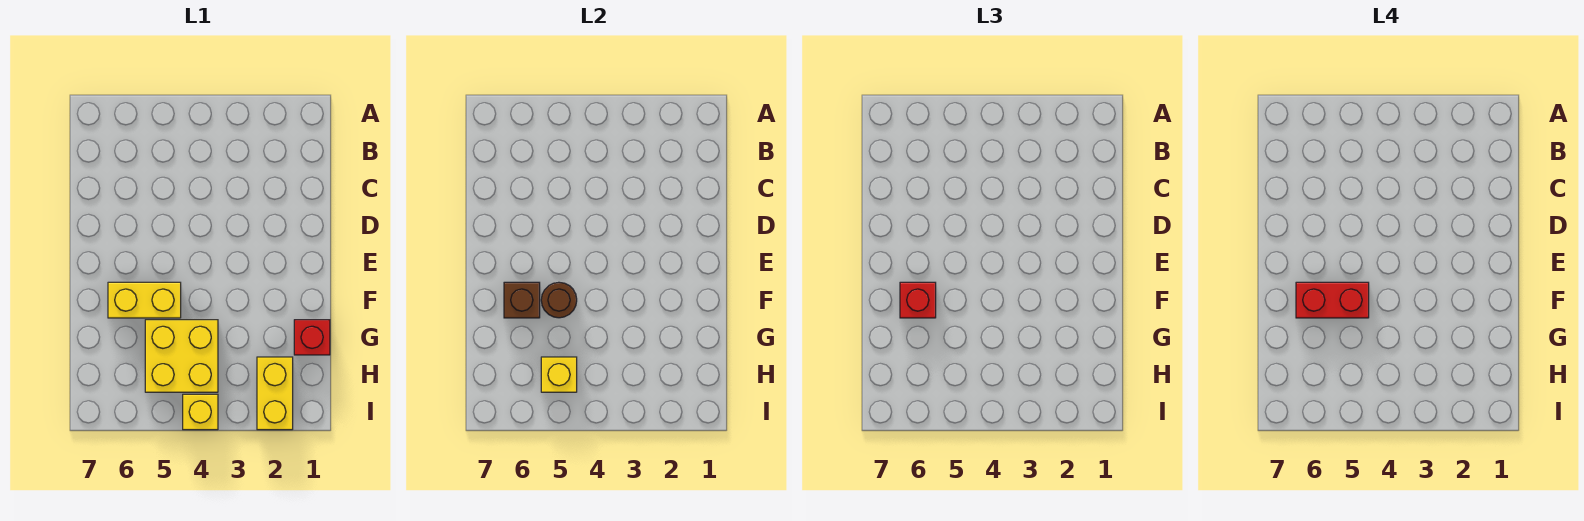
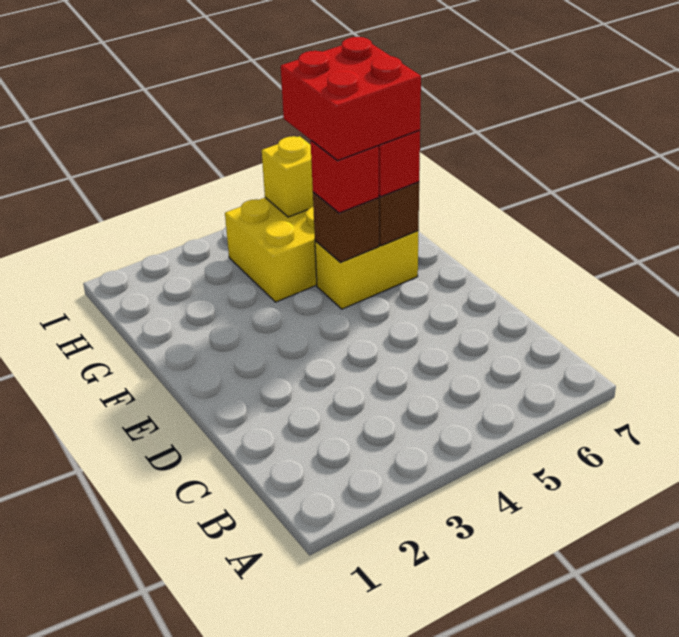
brown round brick F5 level 2 -> brown brick F5 level 2
red brick F5:F6 level 4 -> red brick F5:G6 level 4
red brick G1 level 1 -> red brick F5 level 3
yellow brick H2:I2 level 1 -> none
yellow brick I4 level 1 -> none

